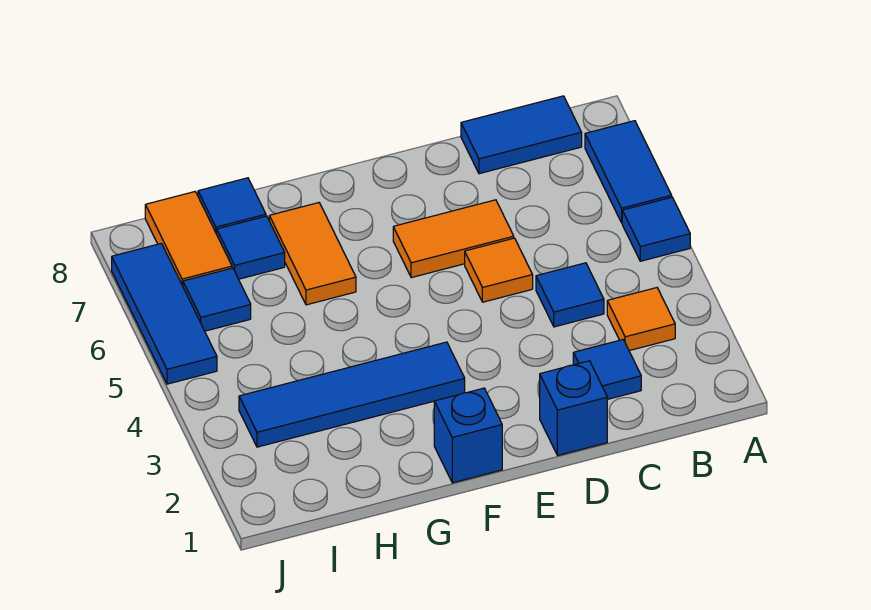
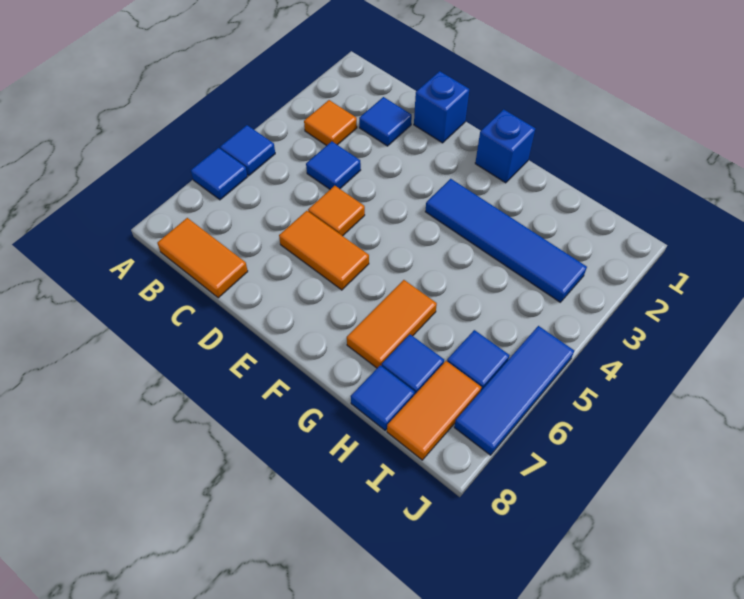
blue tile A6:A7 level 1 -> blue tile A6 level 1
blue tile B8:C8 level 1 -> orange tile B8:C8 level 1

